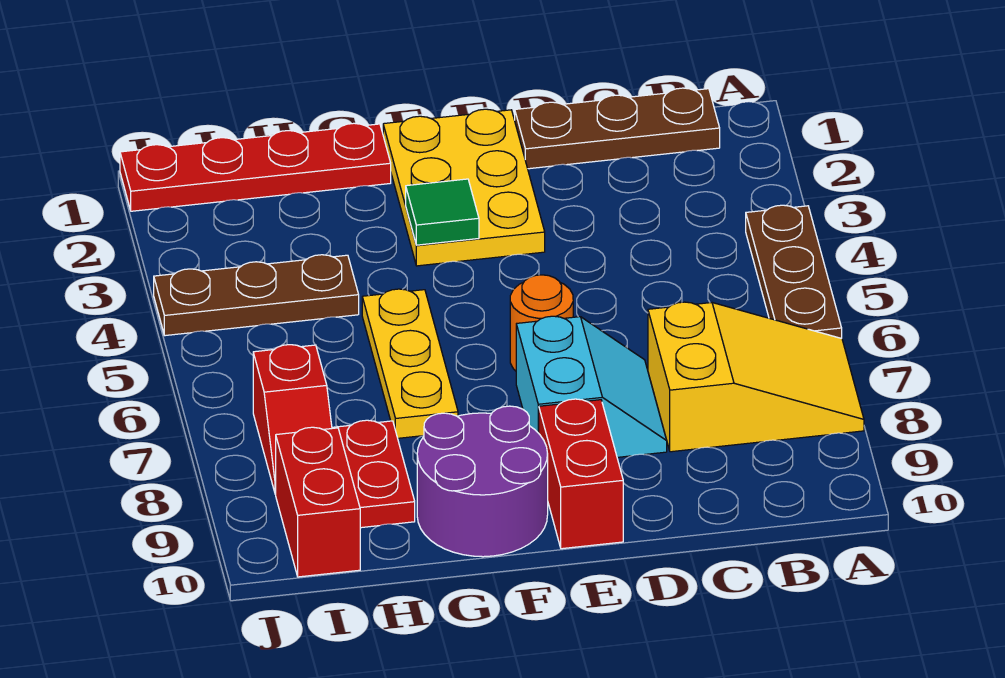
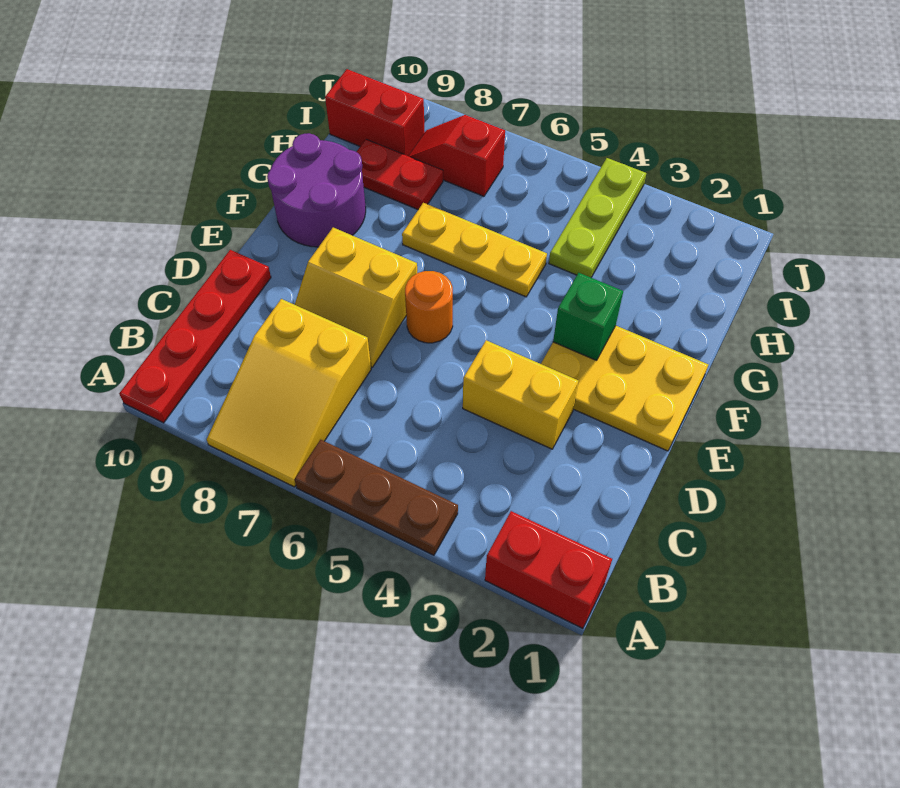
brown plate B1:D1 level 1 -> none
none -> yellow brick D3:D4 level 1
cyan slope D7:E8 level 1 top E -> yellow slope D7:E8 level 1 top E
red brick E9:E10 level 1 -> red brick A1:A2 level 1
green tile F3 level 2 -> green brick F3 level 2
red plate G1:J1 level 1 -> red plate A10:D10 level 1
brown plate H4:J4 level 1 -> lime plate H4:J4 level 1

